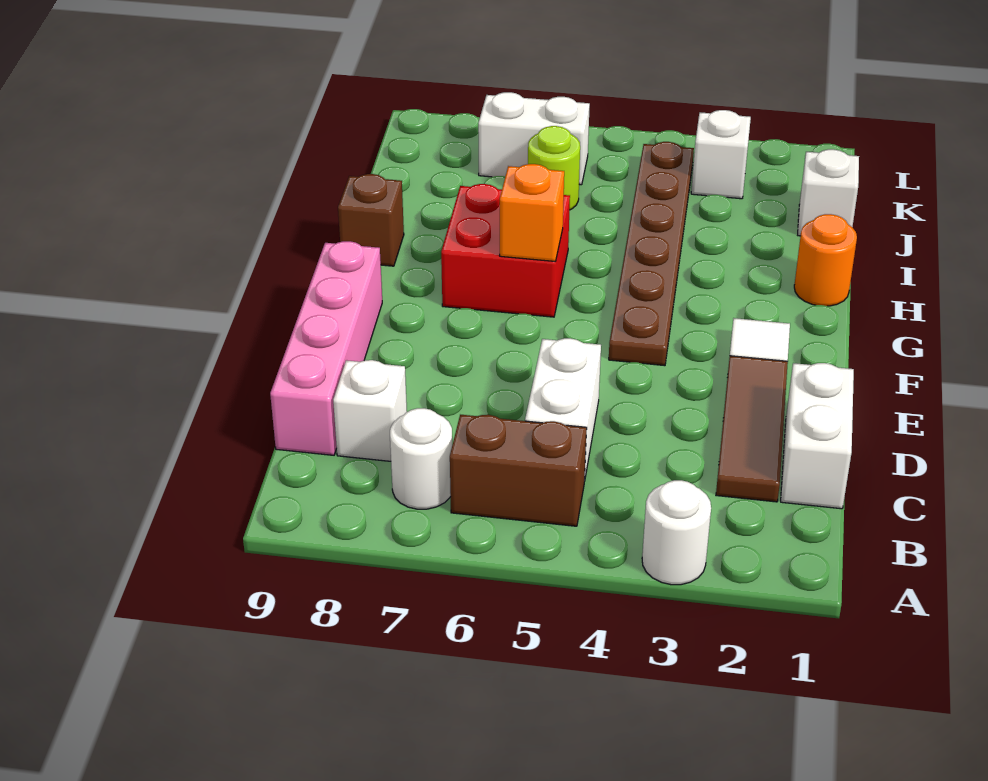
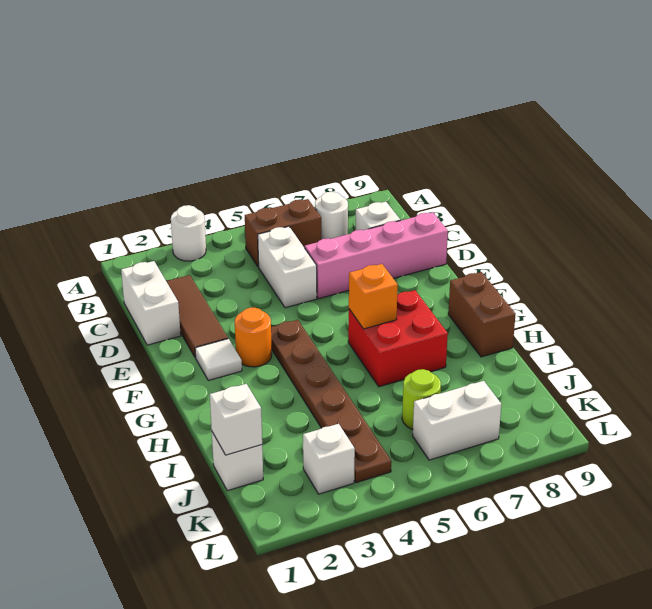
pink brick C9:F9 level 1 -> pink brick D6:D9 level 1
orange round brick H1 level 1 -> orange round brick F3 level 1
brown brick H9 level 1 -> brown brick G9:H9 level 1
none -> white brick J1 level 2

